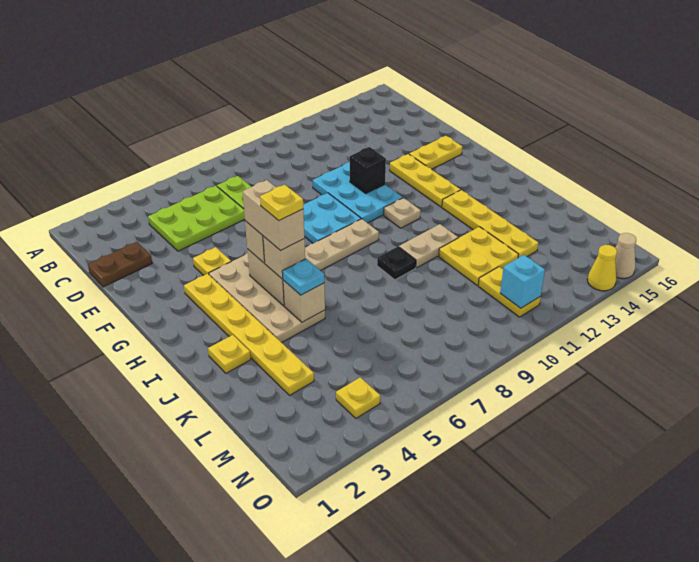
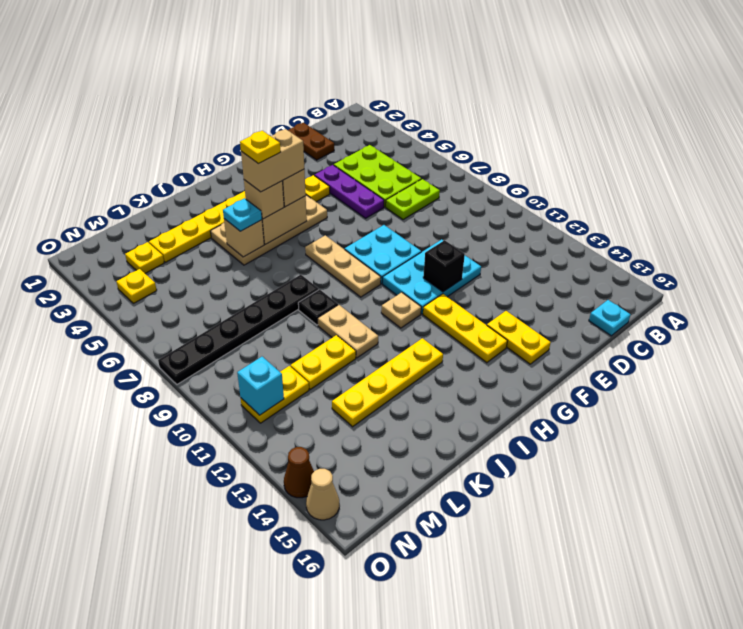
none -> cyan plate C16 level 1
none -> purple plate E4:E6 level 1
yellow plate F13:H13 level 1 -> yellow plate G12:G14 level 1
yellow plate J2 level 1 -> yellow plate M3 level 1
none -> black plate J8:O8 level 1
yellow plate K11:L12 level 1 -> yellow plate K11:L11 level 1
yellow cone O14 level 1 -> brown cone O14 level 1

